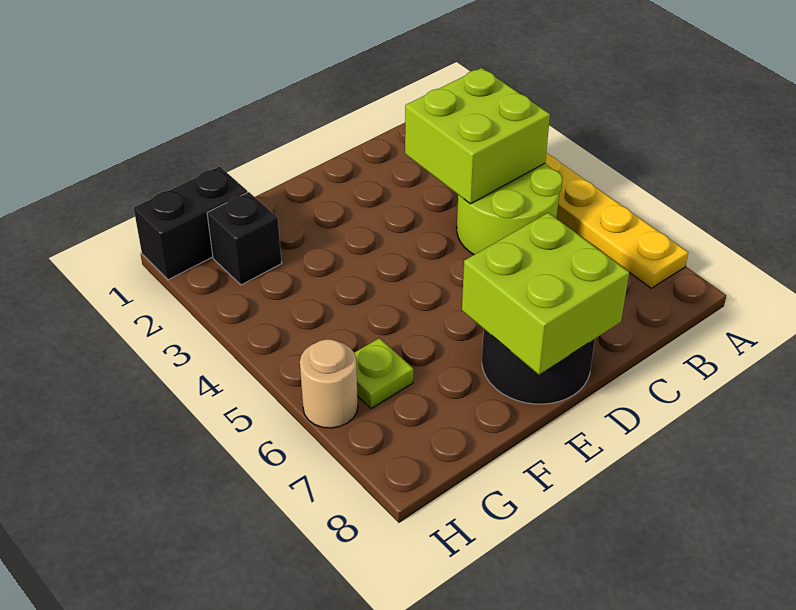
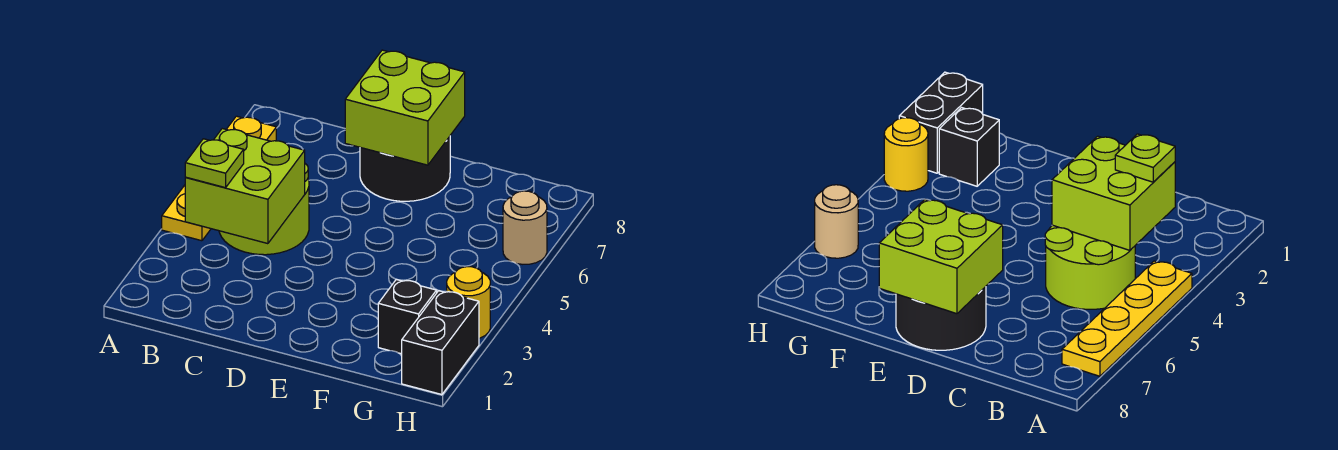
black brick G1:H1 level 1 -> black brick H1:H2 level 1
lime plate G6 level 1 -> lime plate B3 level 3
none -> yellow round brick H3 level 1

